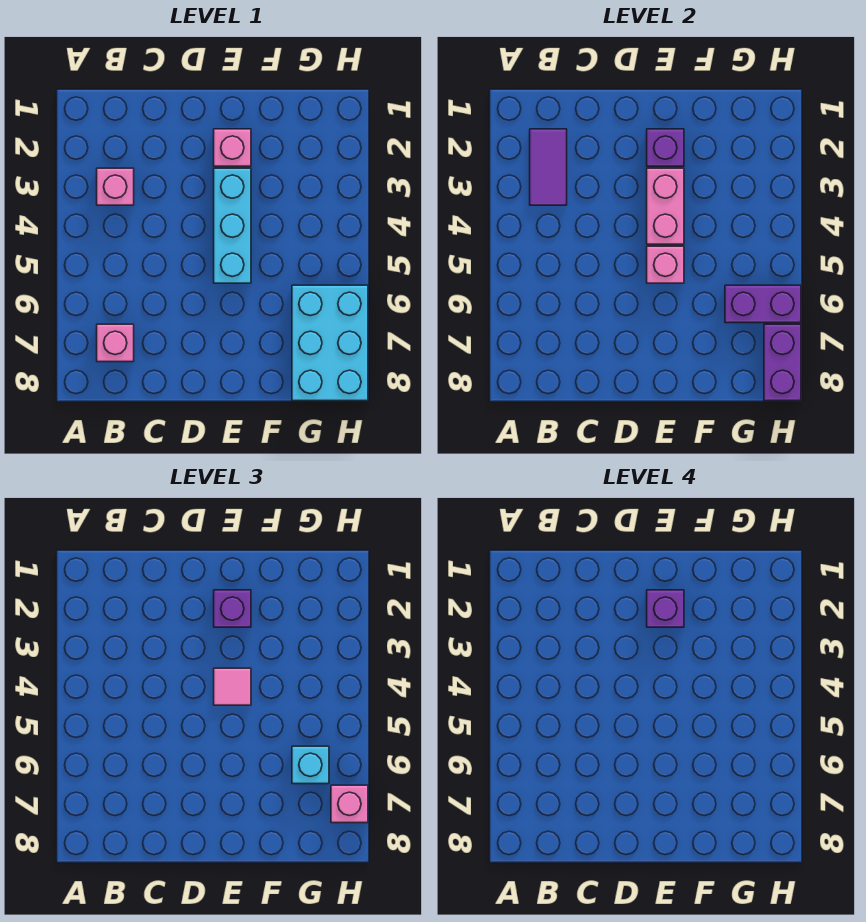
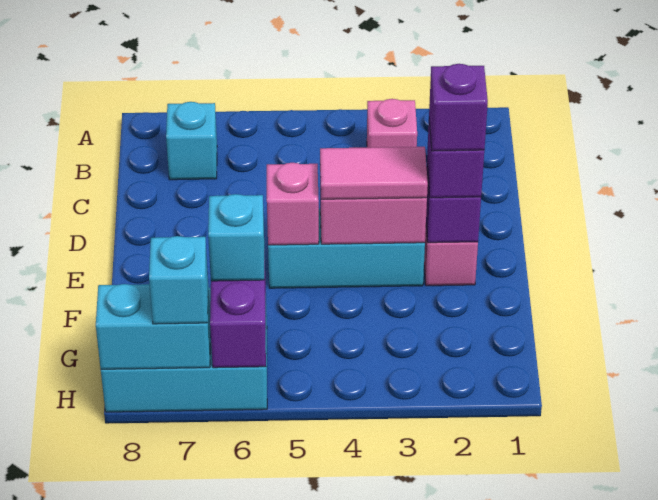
purple tile B2:B3 level 2 -> none
pink brick B7 level 1 -> cyan brick B7 level 1
pink tile E4 level 3 -> pink tile E3:E4 level 3
purple brick H7:H8 level 2 -> cyan brick H7:H8 level 2
pink brick H7 level 3 -> cyan brick H7 level 3

